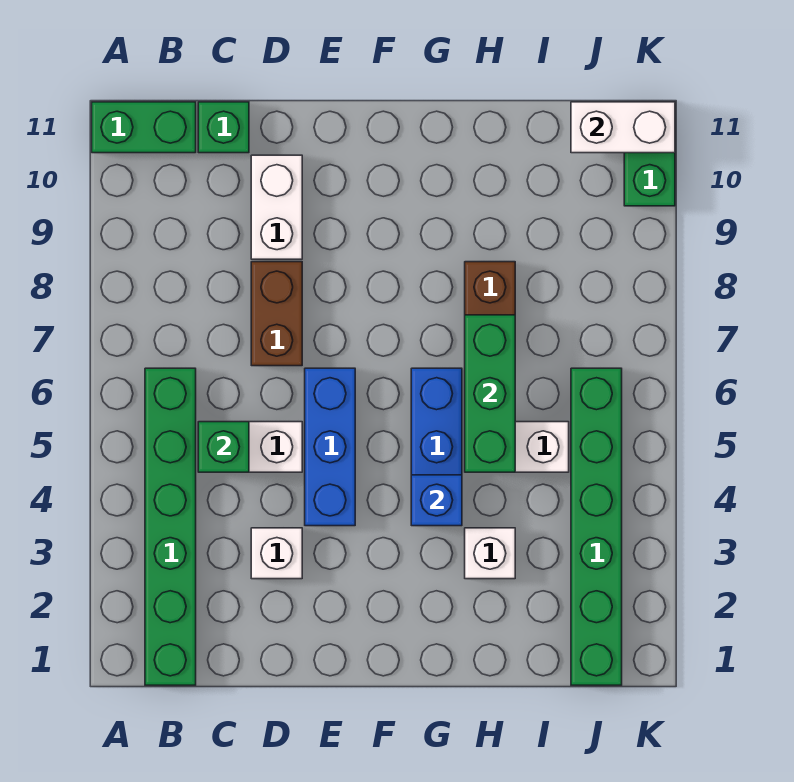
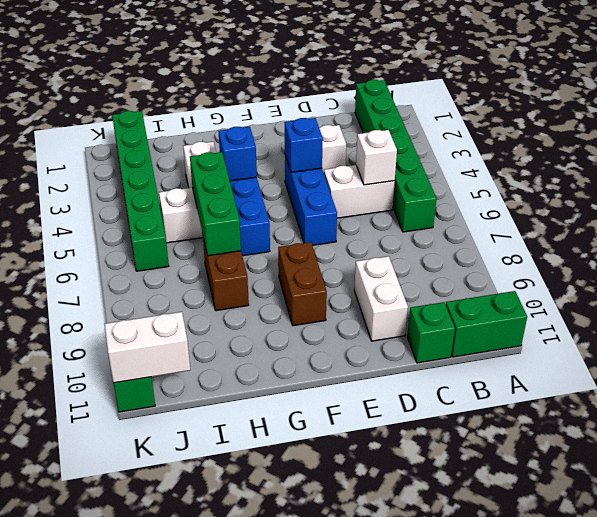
green brick C5 level 2 -> white brick C5 level 2
brown brick D7:D8 level 1 -> brown brick F8:F9 level 1
none -> blue brick E4 level 2

